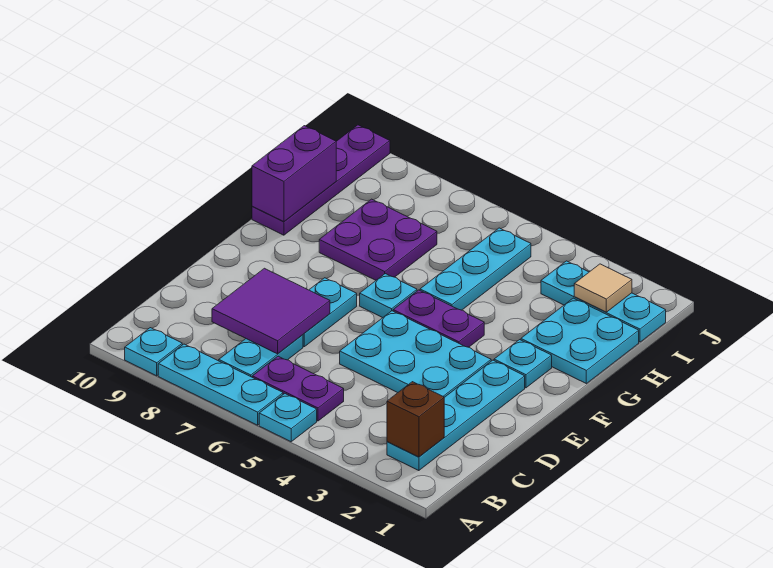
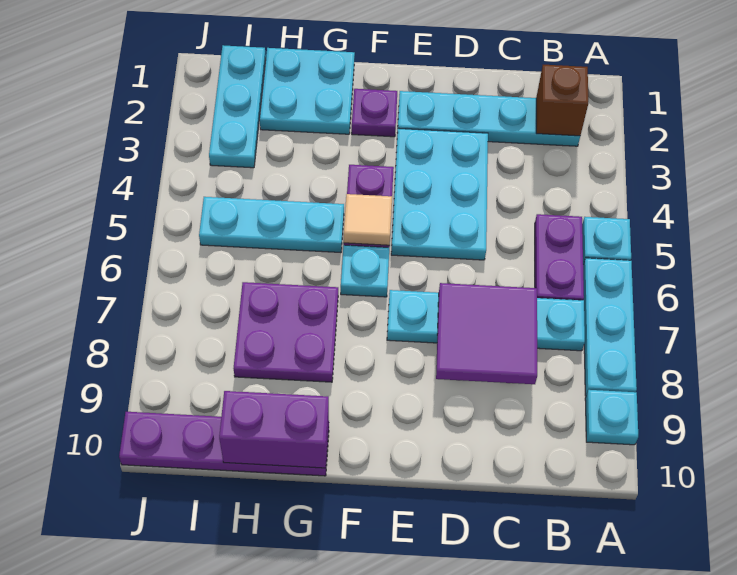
cyan plate F2 level 1 -> purple plate F2 level 1
tan tile I2 level 2 -> tan tile F5 level 2

